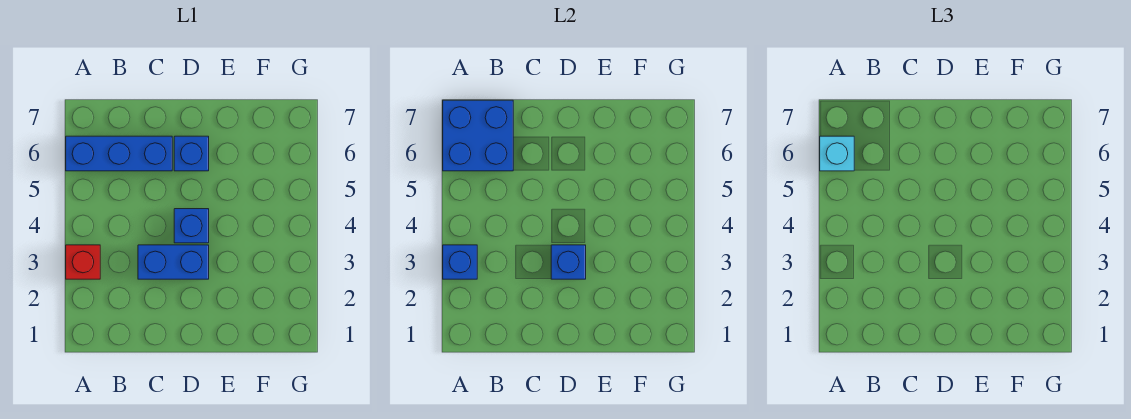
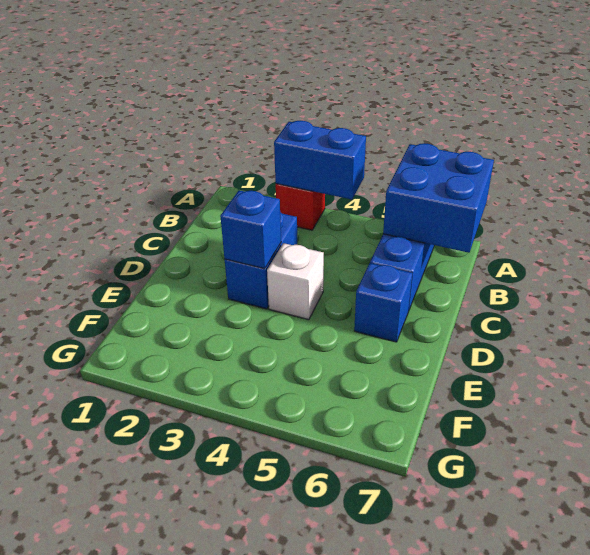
blue brick A3 level 2 -> blue brick A3:A4 level 2
cyan brick A6 level 3 -> none
blue brick D4 level 1 -> white brick D4 level 1

